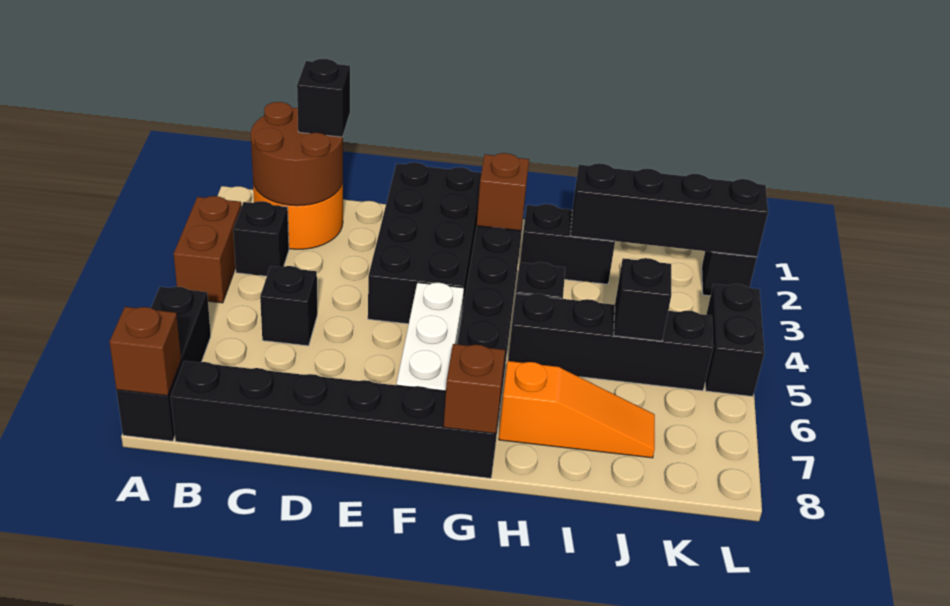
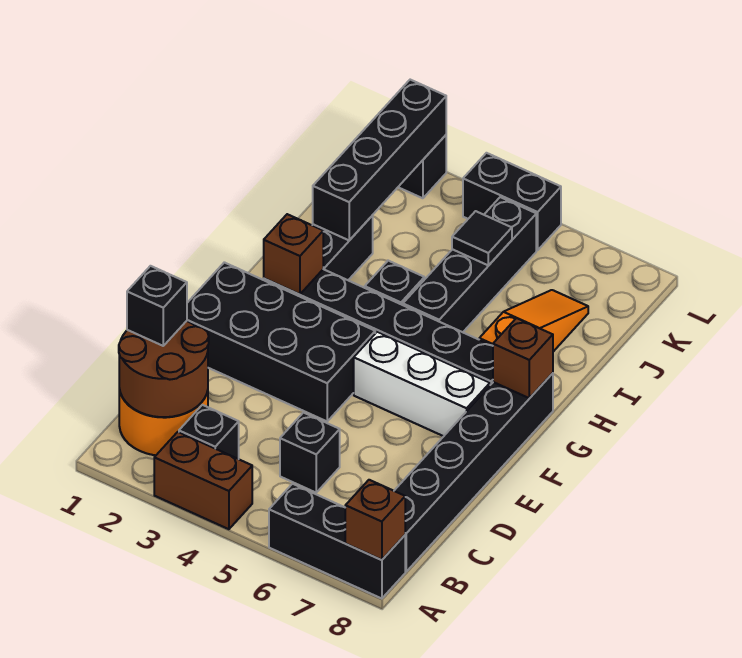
black brick J5 level 2 -> black tile J5 level 2

